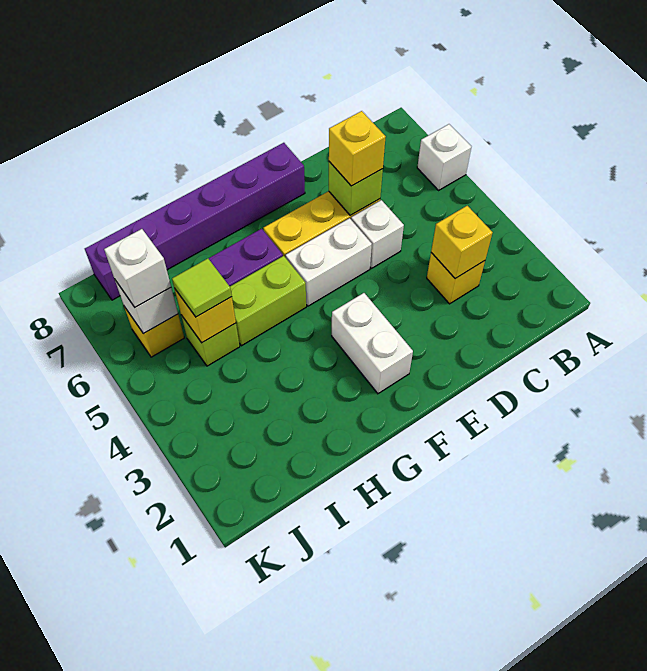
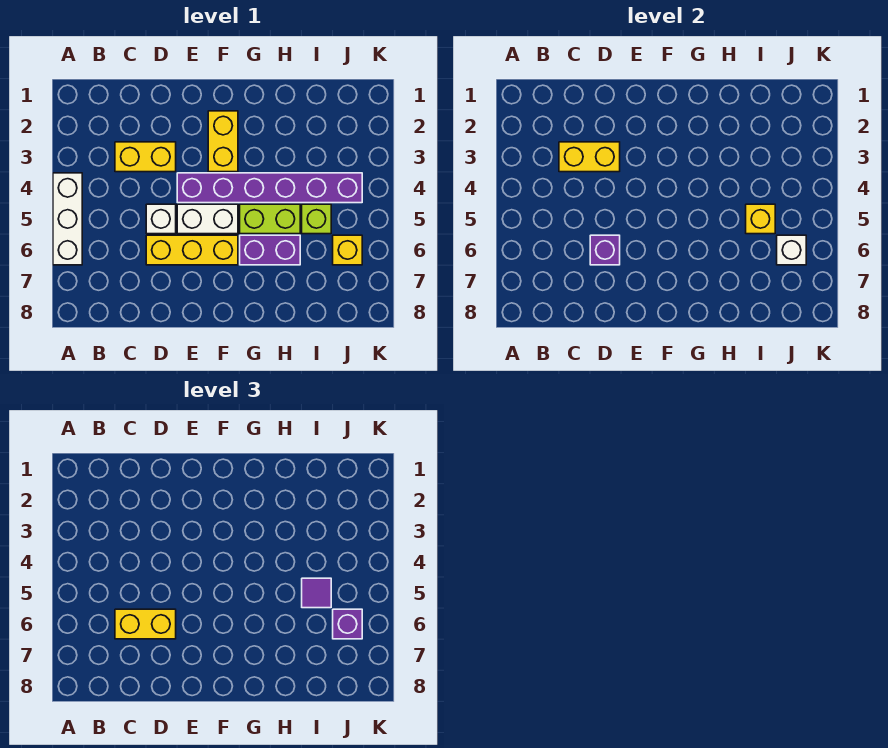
white brick A6 level 1 -> white brick A4:A6 level 1
yellow brick C3 level 1 -> yellow brick C3:D3 level 1
yellow brick C3 level 2 -> yellow brick C3:D3 level 2
lime brick D6 level 2 -> purple brick D6 level 2
yellow brick D6 level 3 -> yellow brick C6:D6 level 3
purple brick E8:J8 level 1 -> purple brick E4:J4 level 1
white brick F2:F3 level 1 -> yellow brick F2:F3 level 1
lime tile I5 level 3 -> purple tile I5 level 3
white brick J6 level 3 -> purple brick J6 level 3

